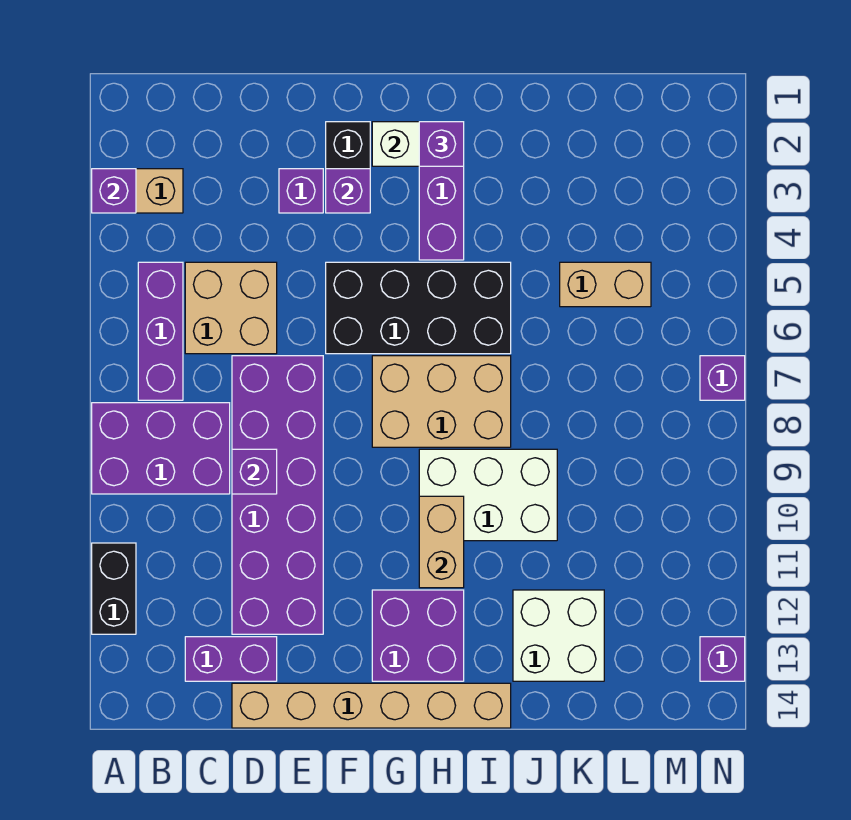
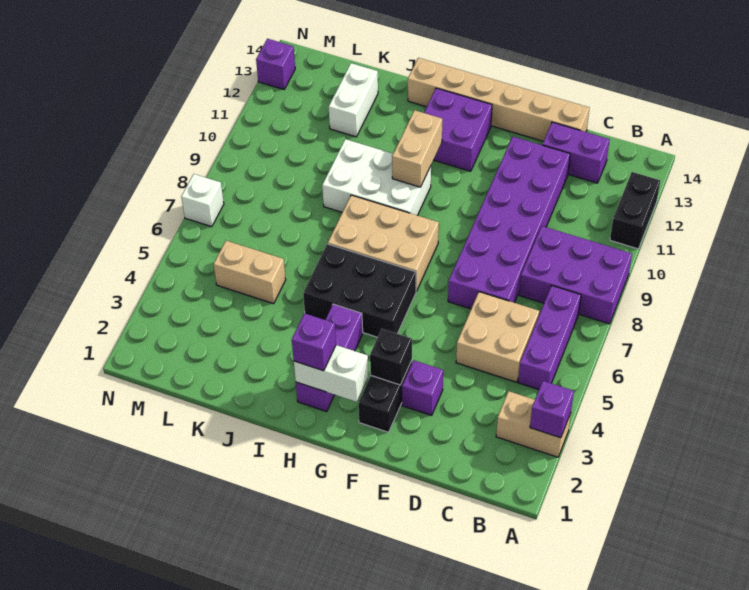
purple brick D9 level 2 -> none
purple brick F3 level 2 -> black brick F3 level 2
black brick F5:I6 level 1 -> black brick G5:I6 level 1
white brick J12:K13 level 1 -> white brick K12:K13 level 1
purple brick N7 level 1 -> white brick N7 level 1

